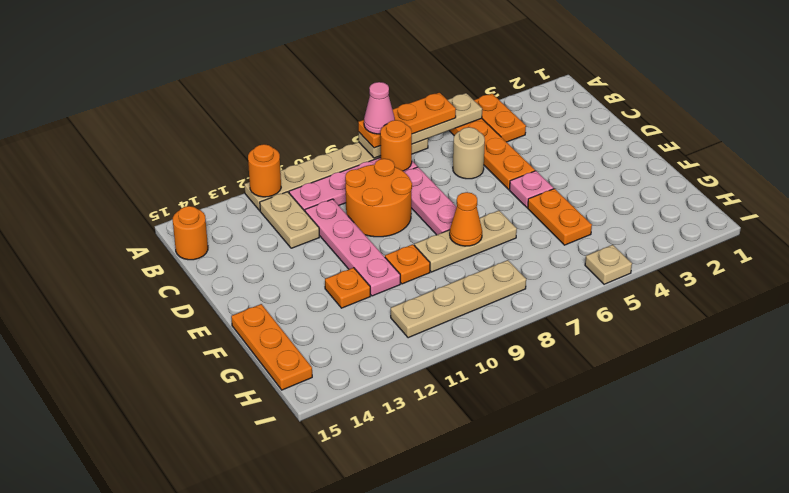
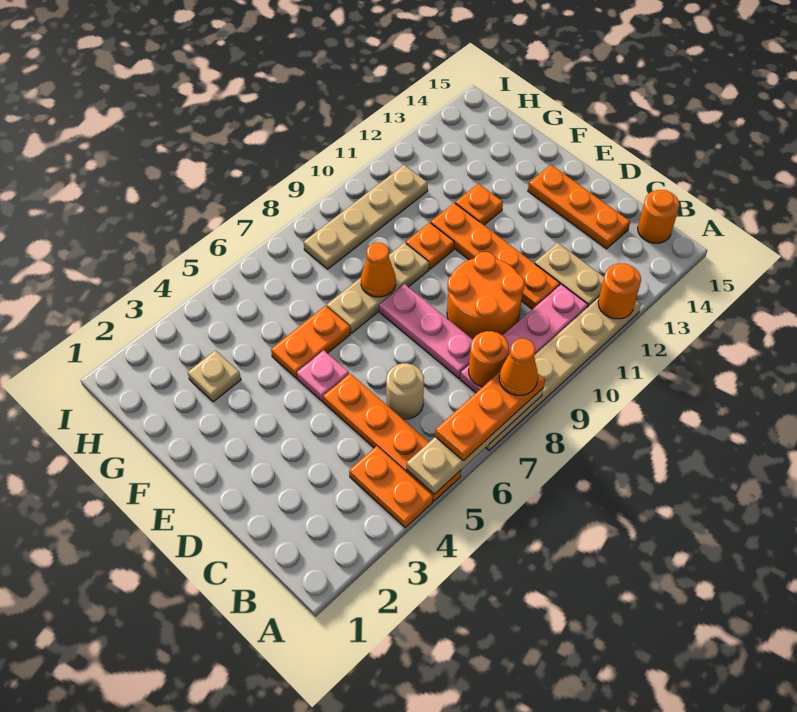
pink cone A8 level 4 -> orange cone A8 level 4
pink plate C11:F11 level 1 -> orange plate C11:F11 level 1
orange plate F5:G5 level 1 -> orange plate F5:F6 level 1
orange plate F15:H15 level 1 -> orange plate C14:E14 level 1
tan plate I5 level 1 -> tan plate G3 level 1

